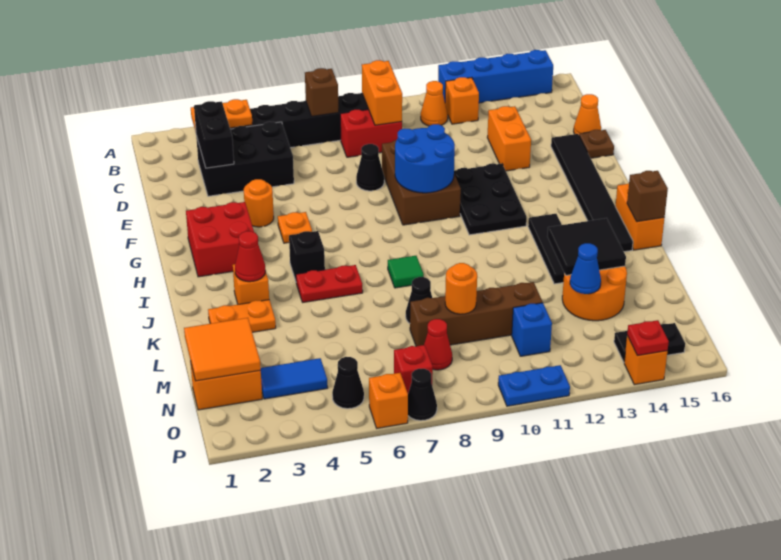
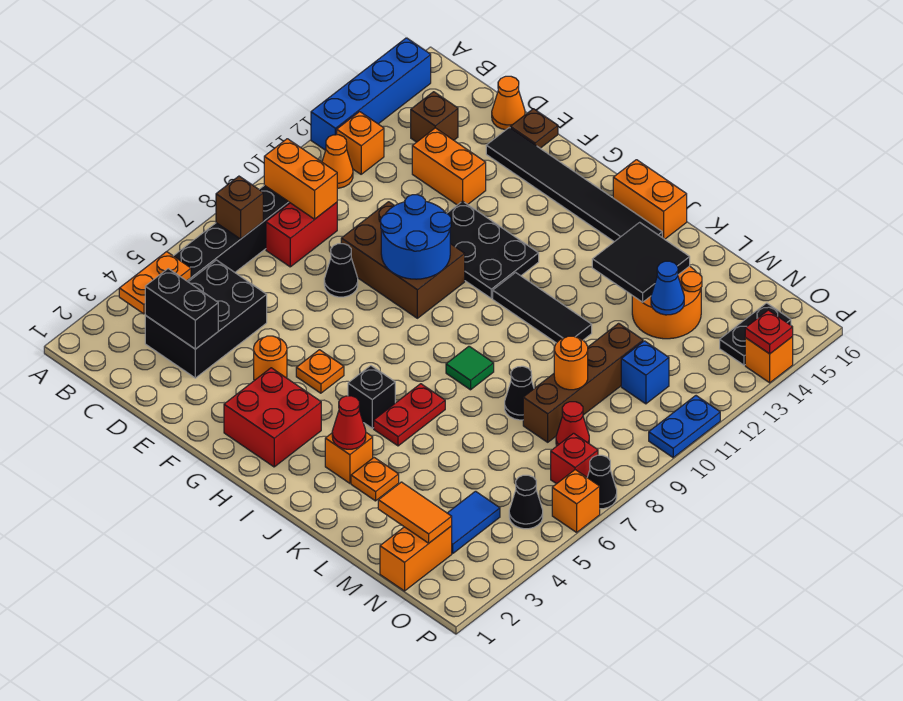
black tile I13:K13 level 1 -> black tile I11:K11 level 1
brown brick J16 level 2 -> brown brick C14 level 1
orange plate K2:K3 level 1 -> orange plate K3 level 1
orange tile M1:N2 level 2 -> orange tile M2:N2 level 2

